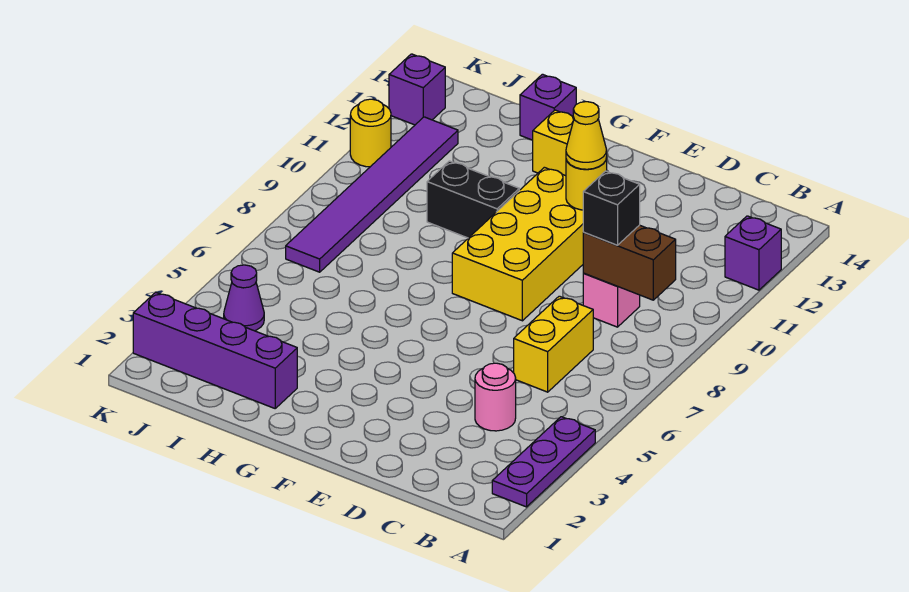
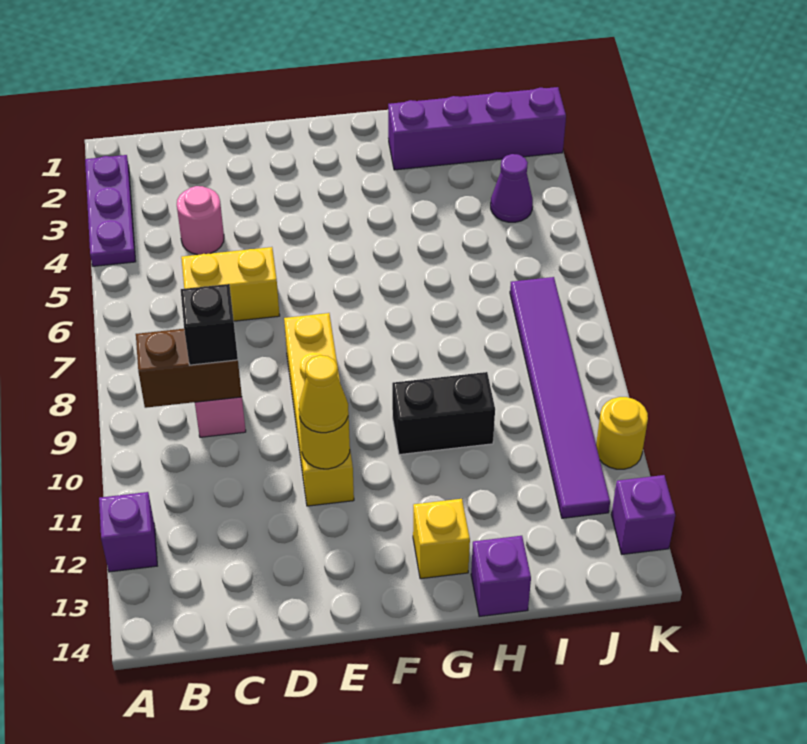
yellow brick C6:C7 level 1 -> yellow brick C6:D6 level 1
yellow brick E8:F11 level 1 -> yellow brick E8:E11 level 1

